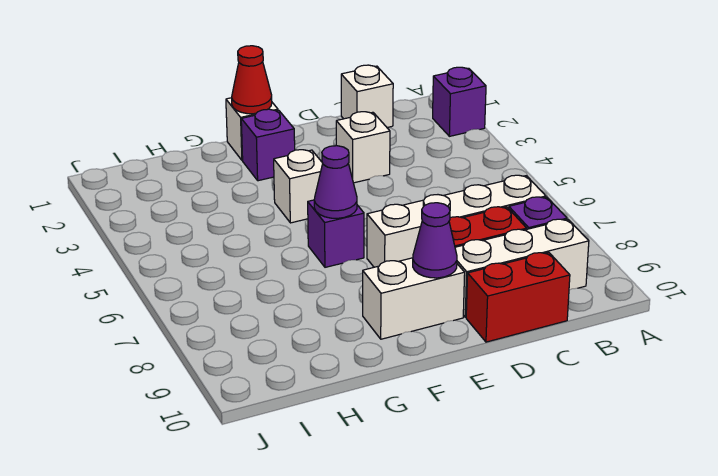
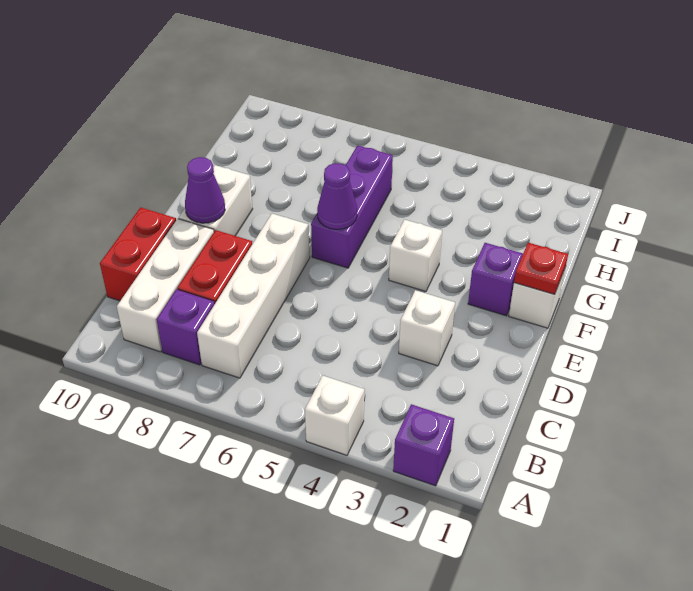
white brick C1 level 1 -> white brick A4 level 1
red cone F1 level 2 -> red plate F1 level 2
purple brick F6 level 1 -> purple brick F6:H6 level 1

